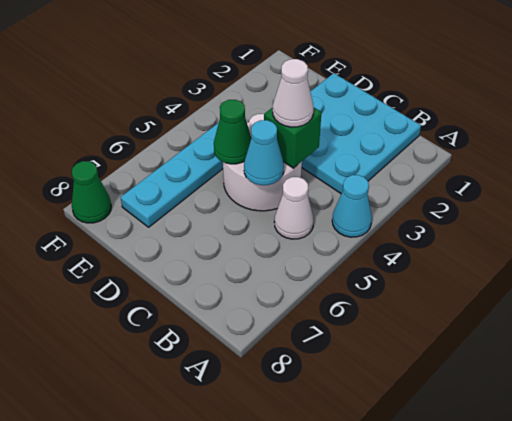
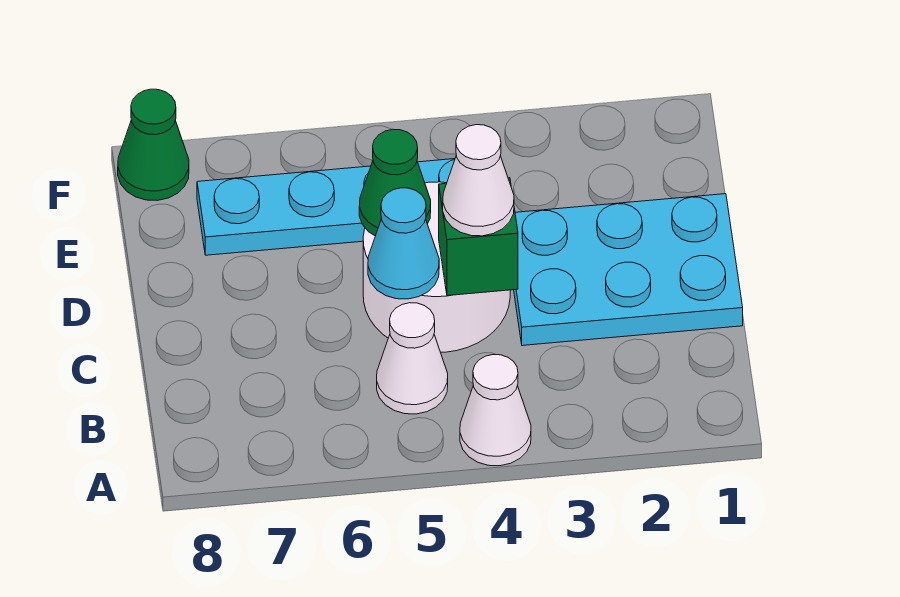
cyan cone A4 level 1 -> white cone A4 level 1
cyan plate B1:D3 level 1 -> cyan plate C1:D3 level 1

